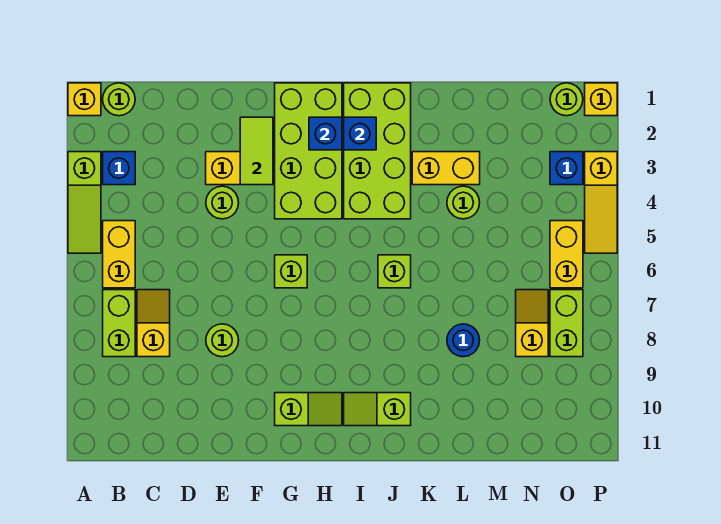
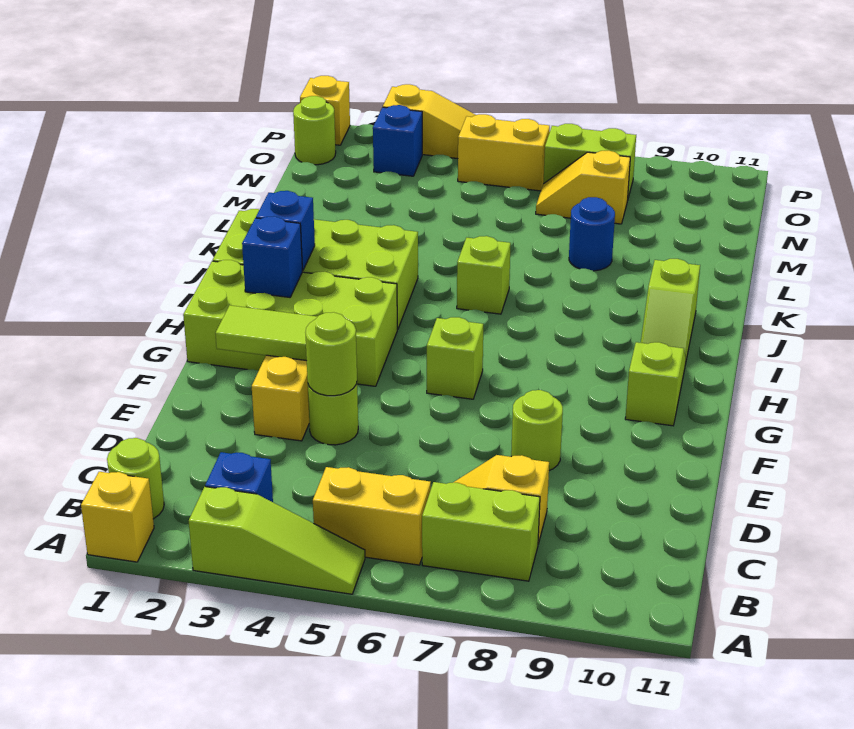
yellow brick K3:L3 level 1 -> none
lime round brick L4 level 1 -> lime round brick E4 level 2

